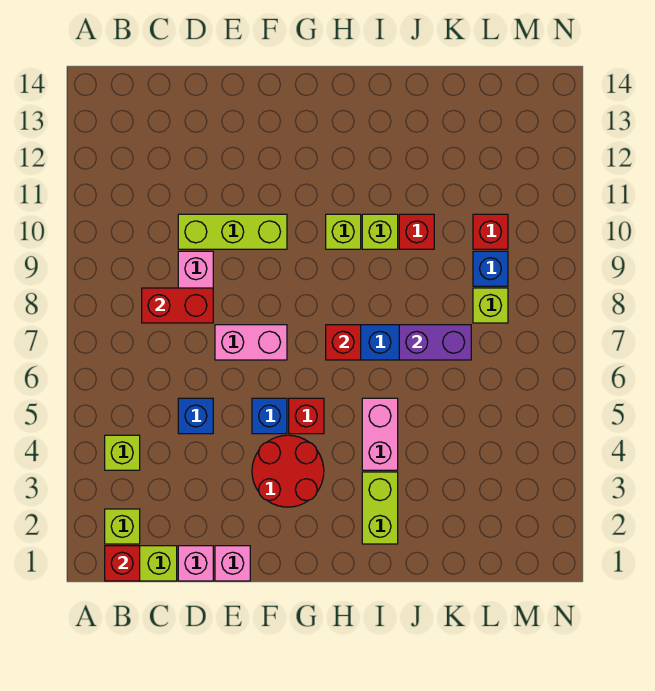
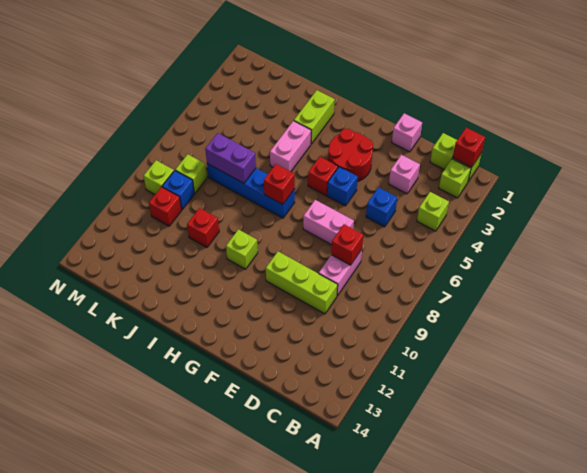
red brick C8:D8 level 2 -> red brick D8 level 2
pink brick D1 level 1 -> pink brick D3 level 1
lime brick I10 level 1 -> lime brick M9 level 1

